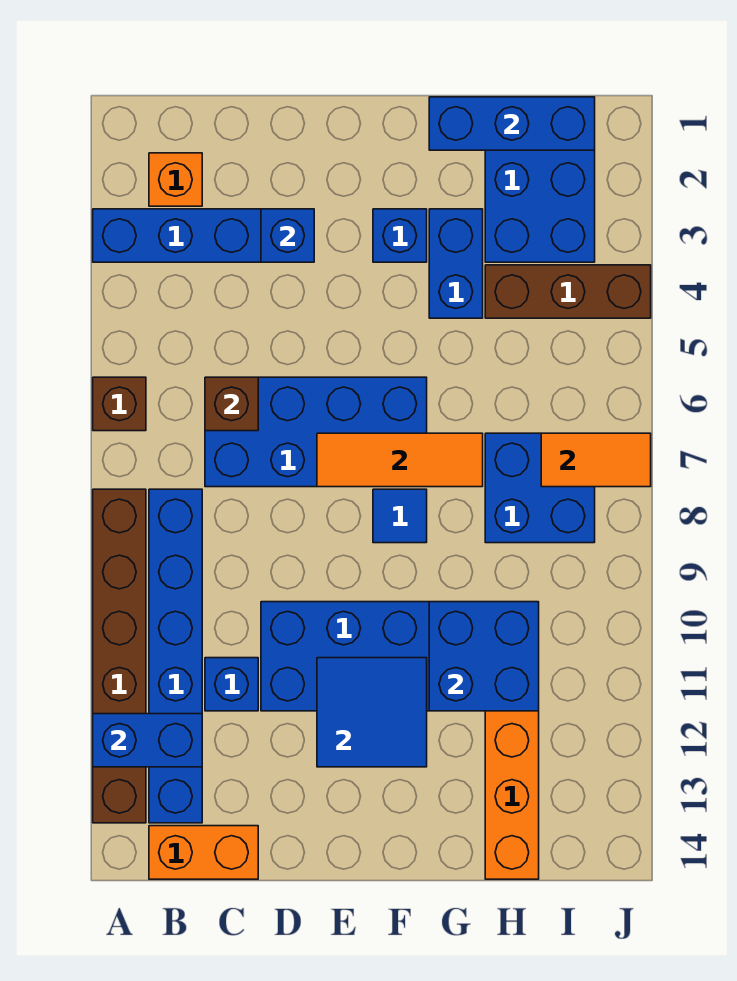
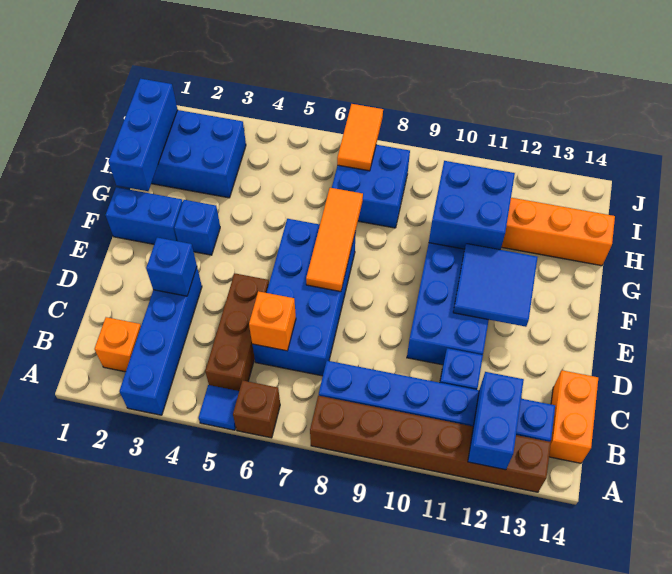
brown brick C6 level 2 -> orange brick C6 level 2
blue tile F8 level 1 -> blue tile A5 level 1
blue brick G3:G4 level 1 -> blue brick F1:F2 level 1
brown brick H4:J4 level 1 -> brown brick B5:D5 level 1

